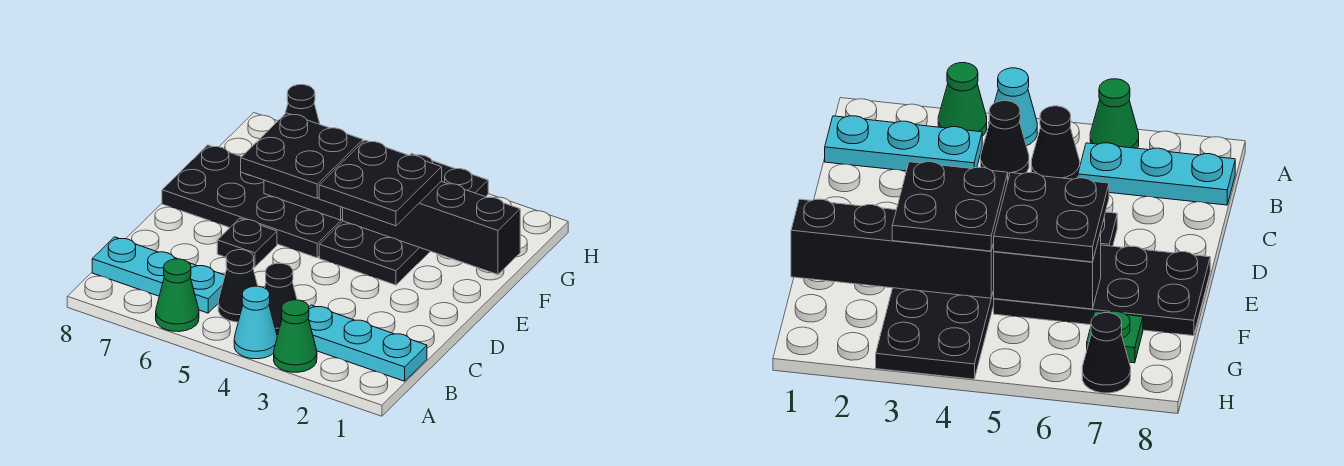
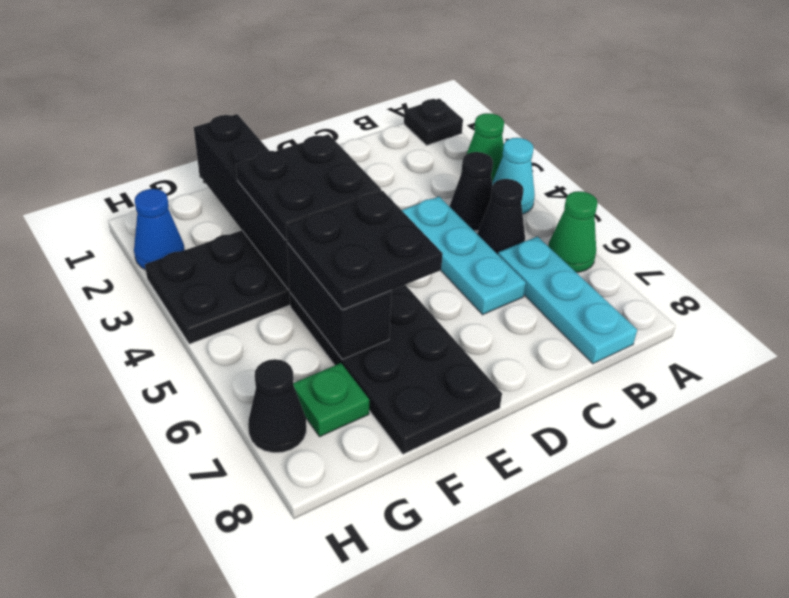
cyan plate B1:B3 level 1 -> cyan plate C4:C6 level 1
black plate D6 level 1 -> black plate A1 level 1
none -> blue cone H2 level 1

